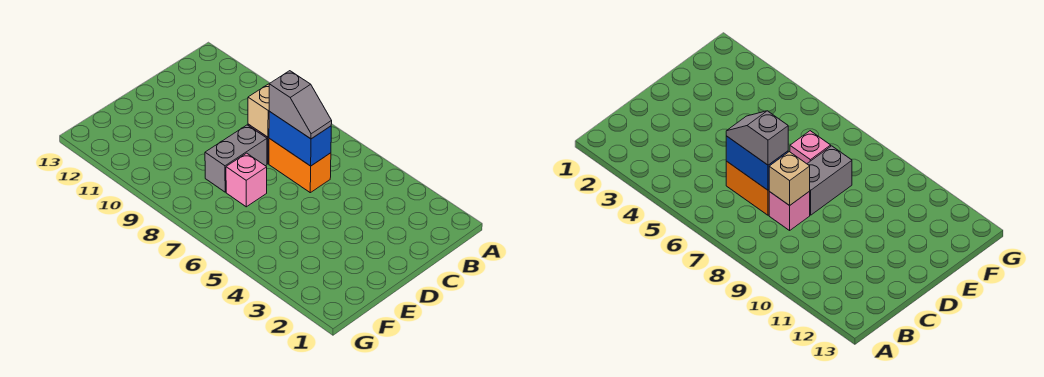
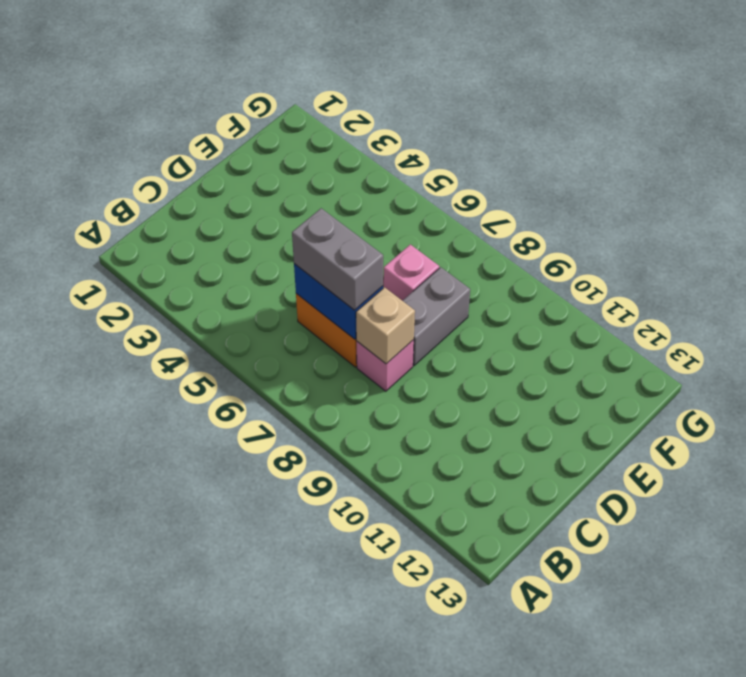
grey slope C6:C7 level 3 top 7 -> grey brick C6:C7 level 3

